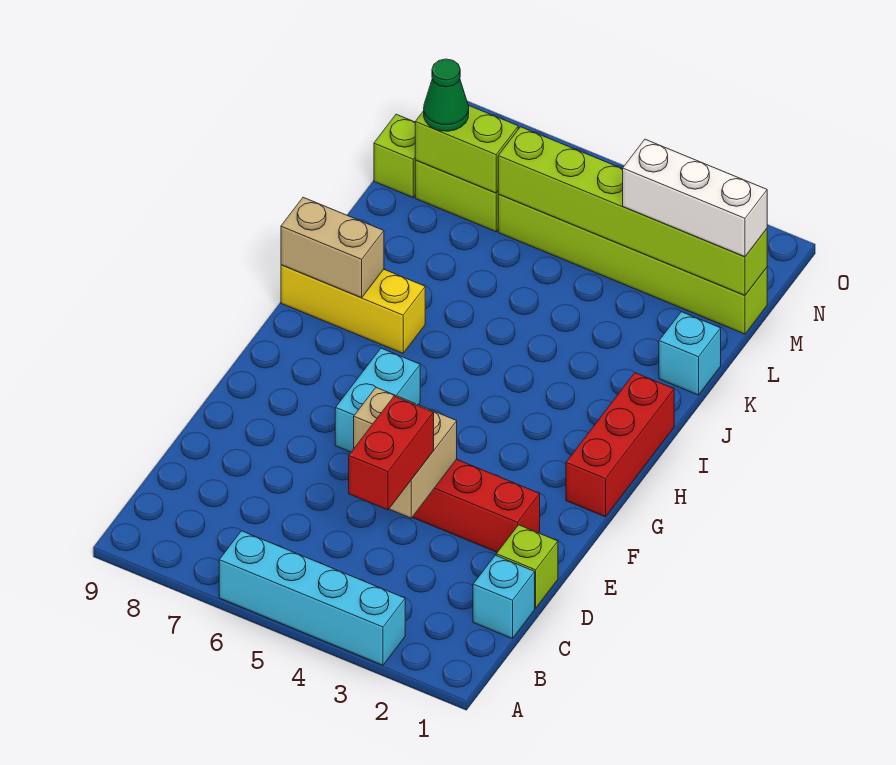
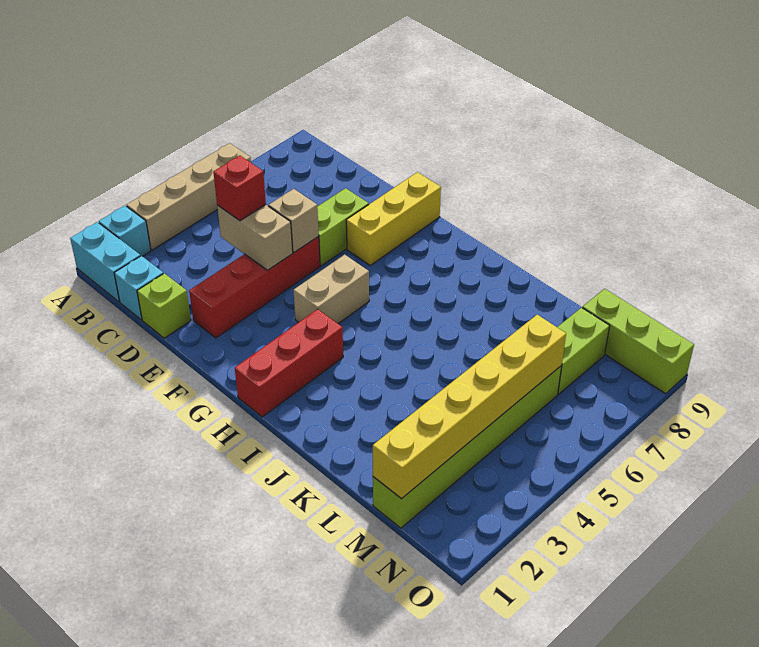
cyan brick A3:A6 level 1 -> tan brick A3:A6 level 1
red brick C4:D4 level 3 -> red brick D4 level 3
cyan brick F6:G6 level 1 -> cyan brick A1:B1 level 1
red brick G1:I1 level 1 -> red brick H1:H3 level 1
yellow brick I7:I9 level 1 -> yellow brick F7:F9 level 1
tan brick I8:I9 level 2 -> tan brick G4:G5 level 1
cyan brick K1 level 1 -> cyan brick A2 level 1
lime brick M1:M6 level 2 -> yellow brick M1:M6 level 2
white brick M1:M3 level 3 -> none
lime brick M7:M8 level 2 -> lime brick E6:E7 level 1
green cone M8 level 3 -> none
lime brick M9 level 1 -> lime brick M9:O9 level 1

